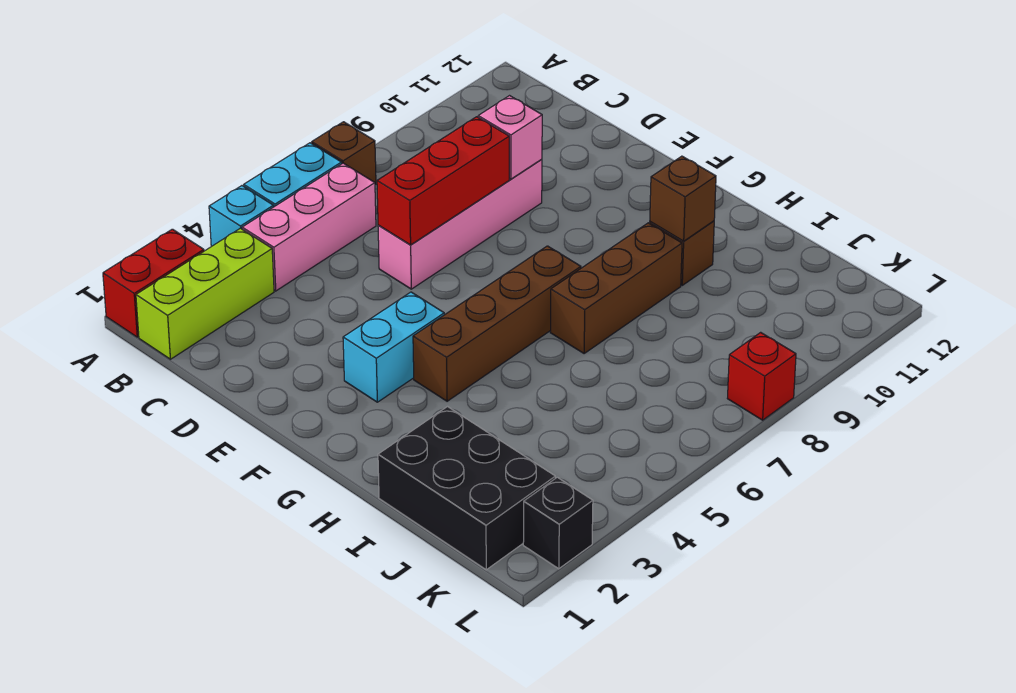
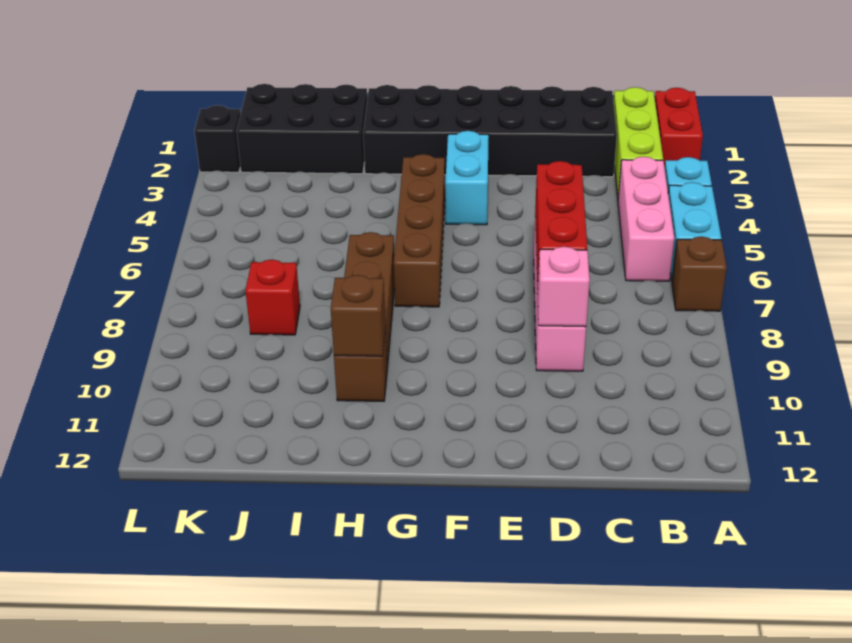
none -> black brick C1:H2 level 1
red brick L8 level 1 -> red brick J8 level 1

